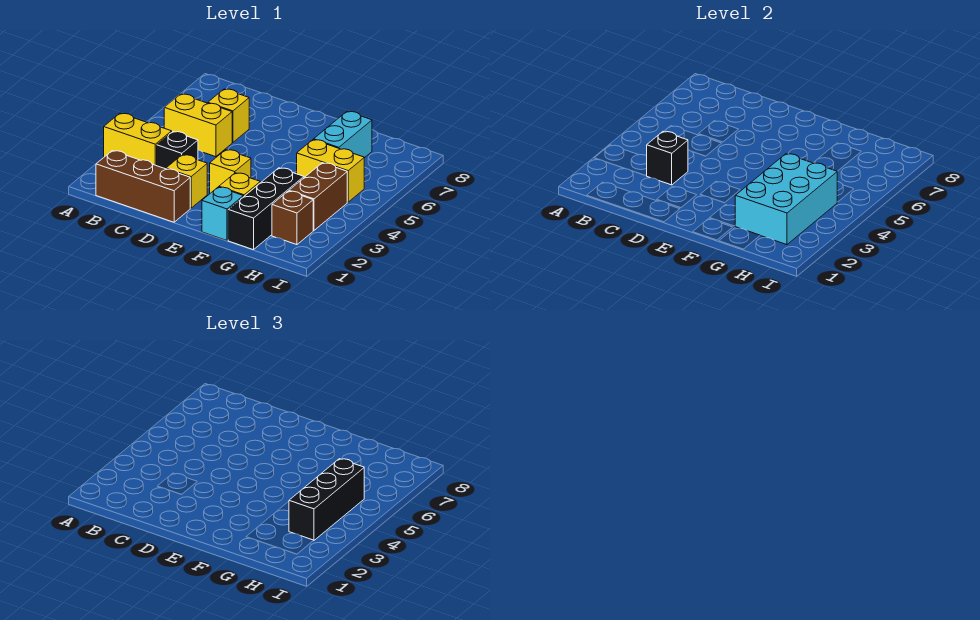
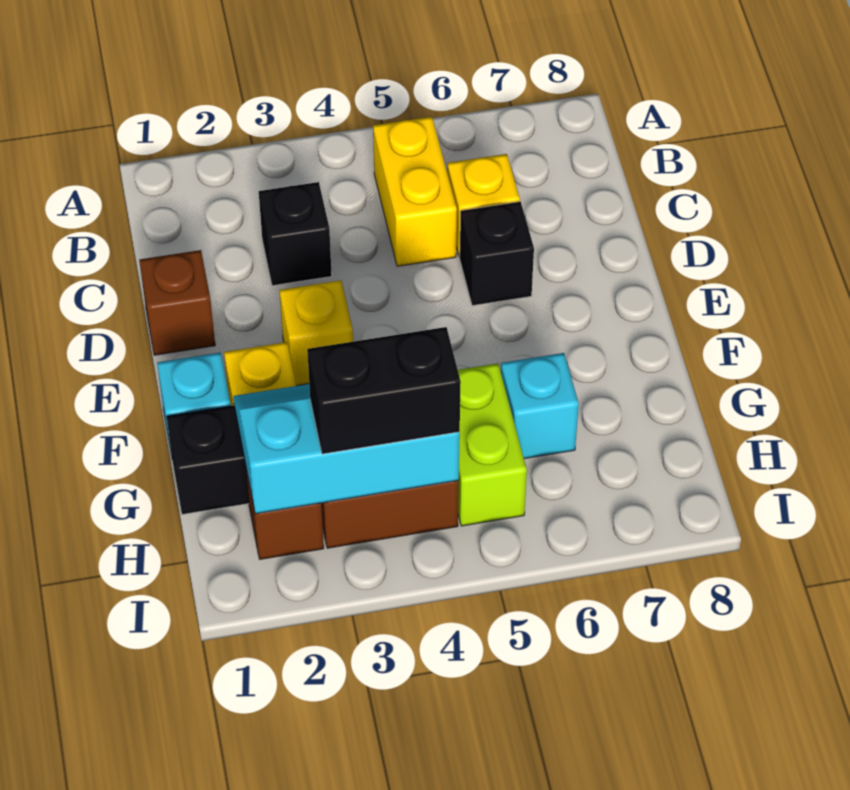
yellow brick A3:B3 level 1 -> none
brown brick B1:D1 level 1 -> brown brick D1 level 1
black brick C3 level 2 -> black brick D6 level 1
yellow brick D2 level 1 -> none
cyan brick G2:H4 level 2 -> cyan slope G2:H4 level 2 top H
yellow brick G5:H5 level 1 -> lime brick G5:H5 level 1
cyan brick G6:G7 level 1 -> cyan brick G6 level 1
black brick H3:H5 level 3 -> black brick H3:H4 level 3

